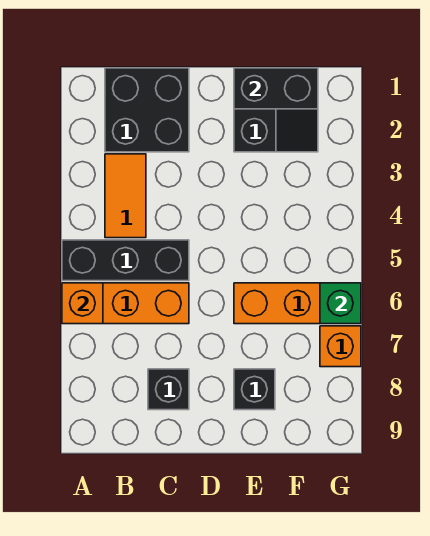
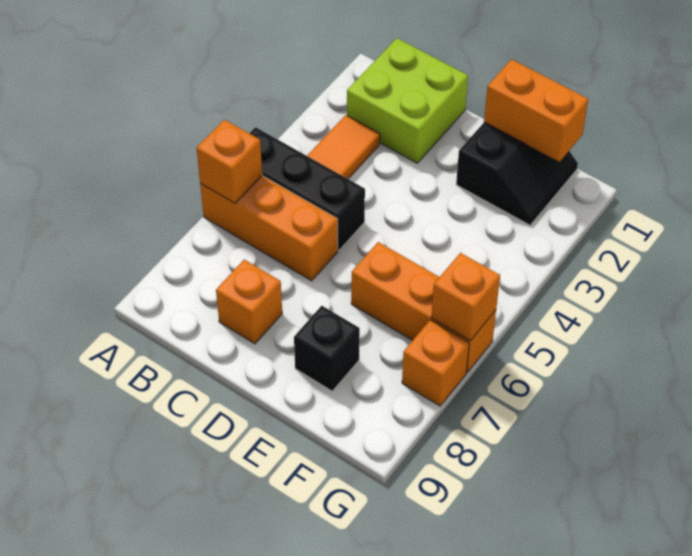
black brick B1:C2 level 1 -> lime brick B1:C2 level 1
black brick C8 level 1 -> orange brick C8 level 1
black brick E1:F1 level 2 -> orange brick E1:F1 level 2
green brick G6 level 2 -> orange brick G6 level 2

